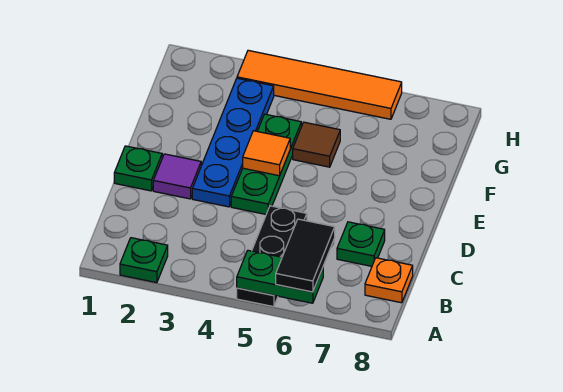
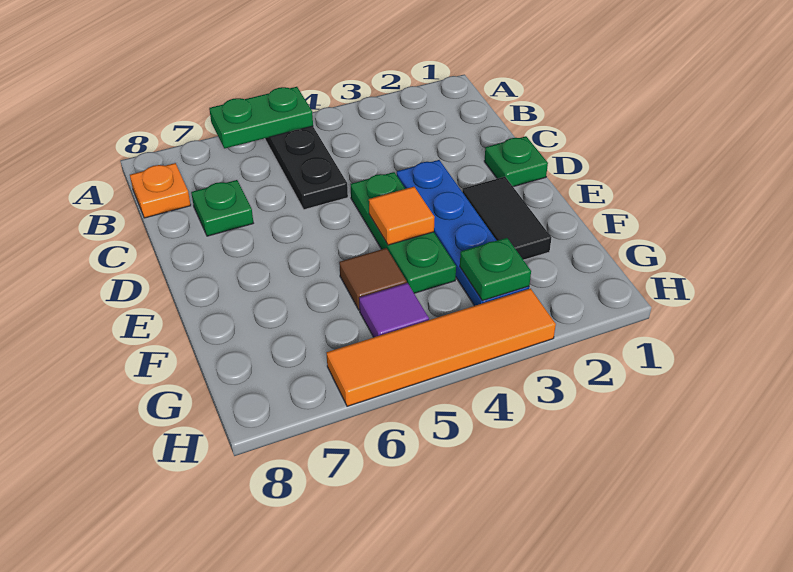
green plate A2 level 1 -> green plate G3 level 2
black tile A6:B6 level 3 -> black tile E2:F2 level 1
purple tile D2 level 1 -> purple tile G5 level 1

